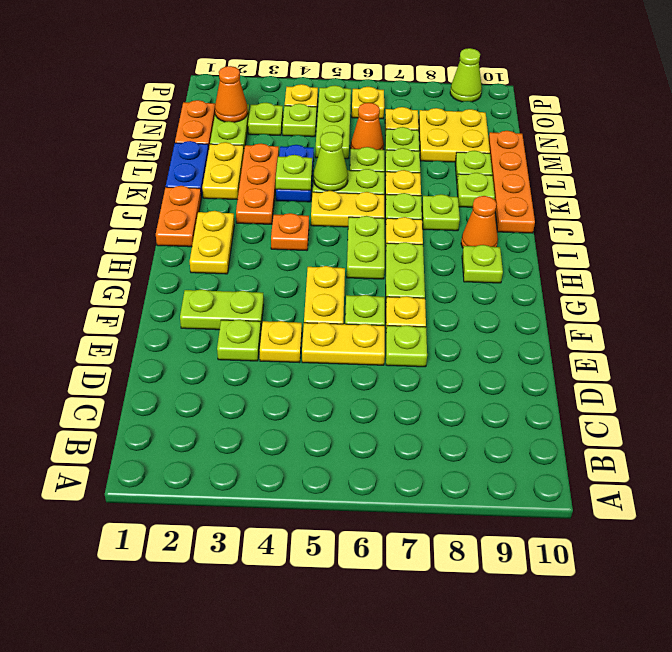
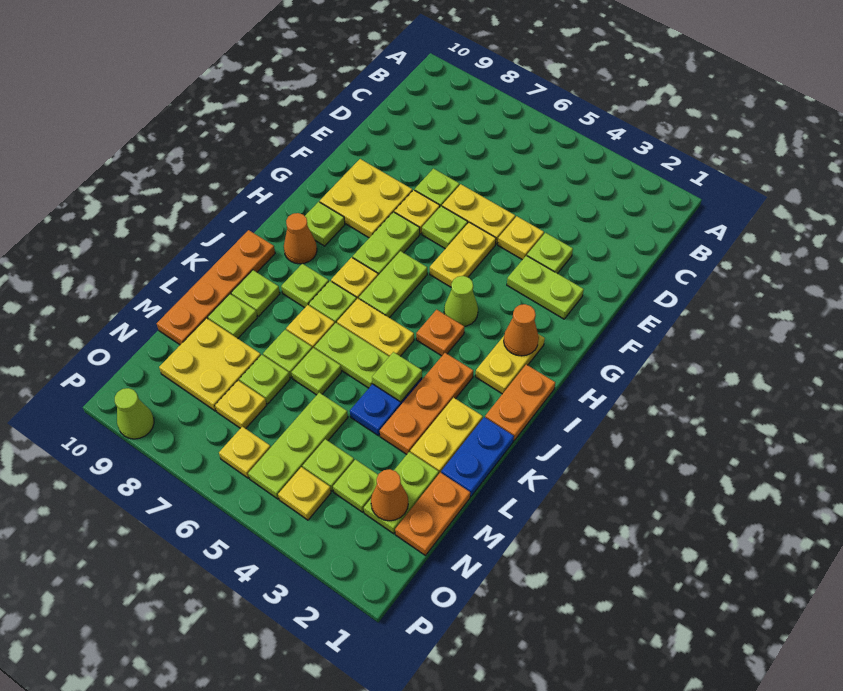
none -> yellow plate F8:G9 level 1
lime cone K5 level 2 -> lime cone H4 level 1
orange cone M6 level 1 -> orange cone H2 level 2

